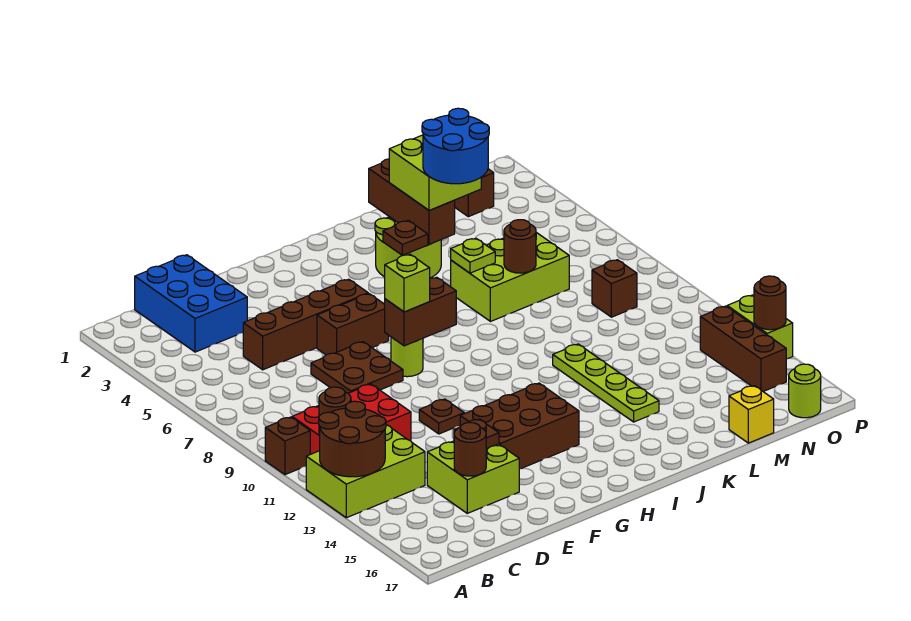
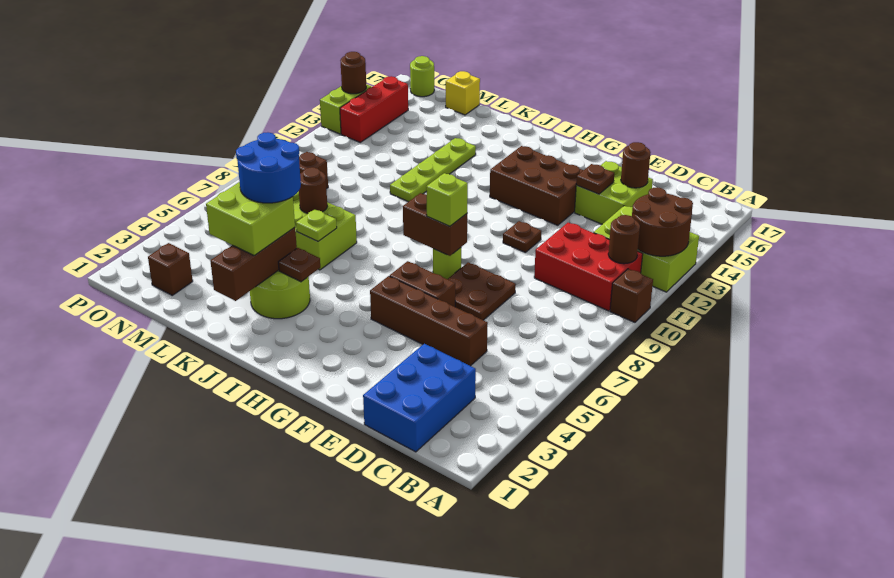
brown brick O13:O15 level 1 -> red brick O13:O15 level 1

